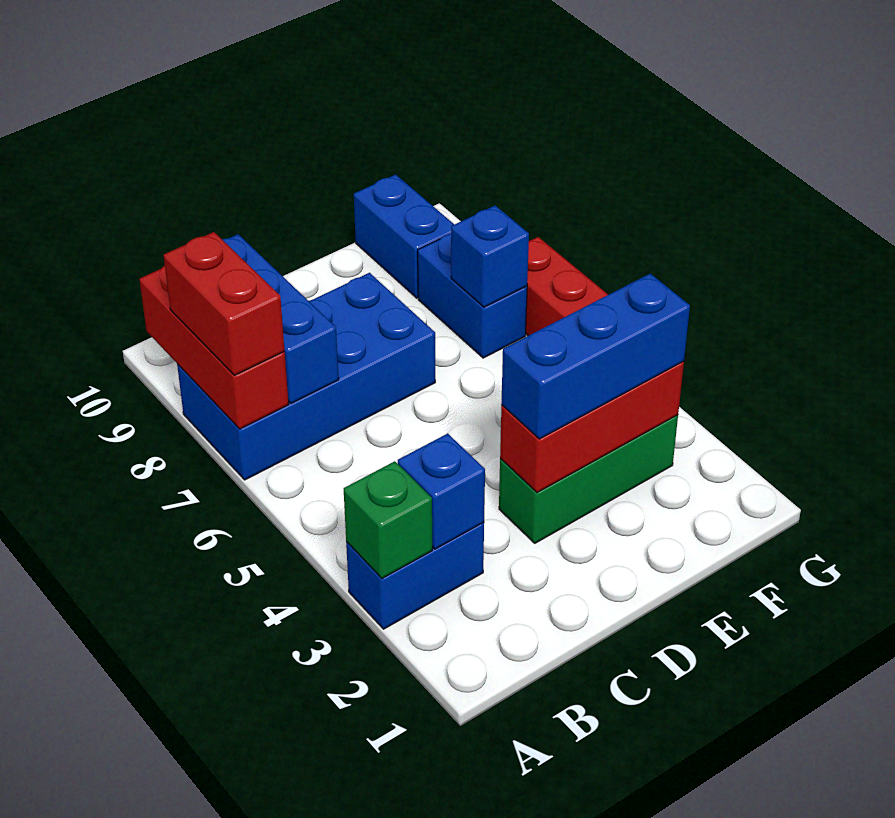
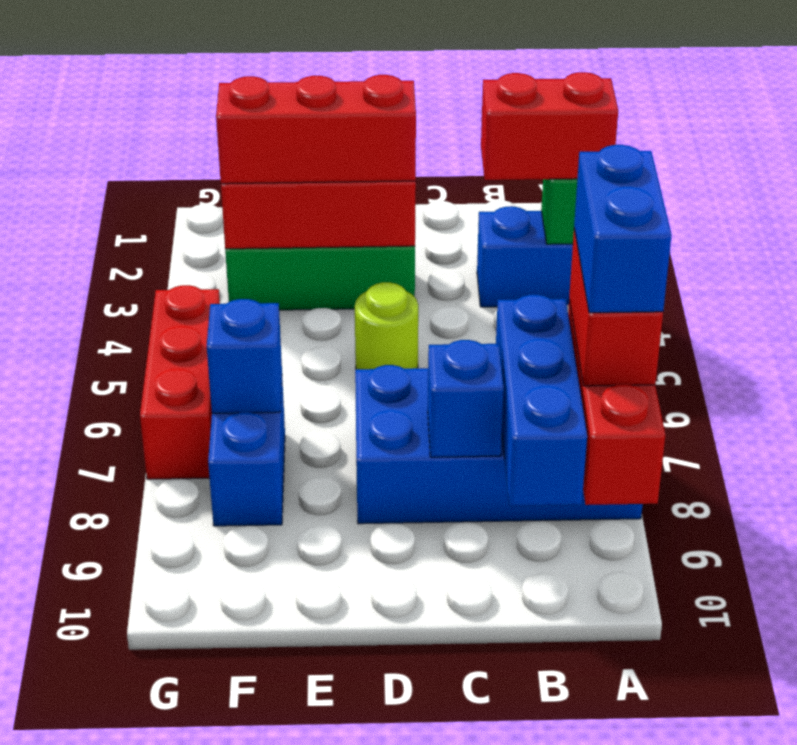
none -> red brick A3:B3 level 3
blue brick B3 level 2 -> blue brick C8 level 2
blue brick D3:F3 level 3 -> red brick D3:F3 level 3
none -> lime round brick D5 level 1
blue brick F9:F10 level 1 -> blue brick A7:A8 level 4

